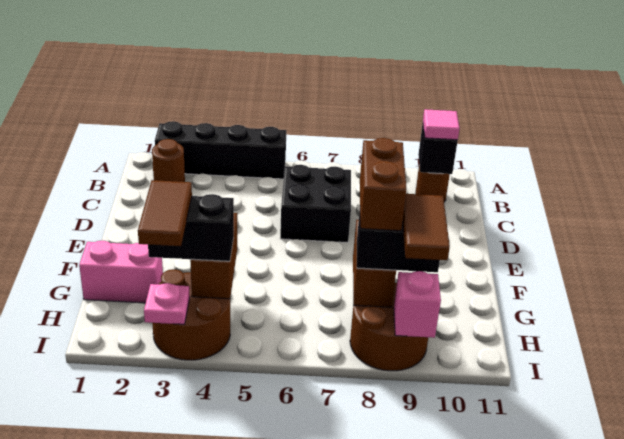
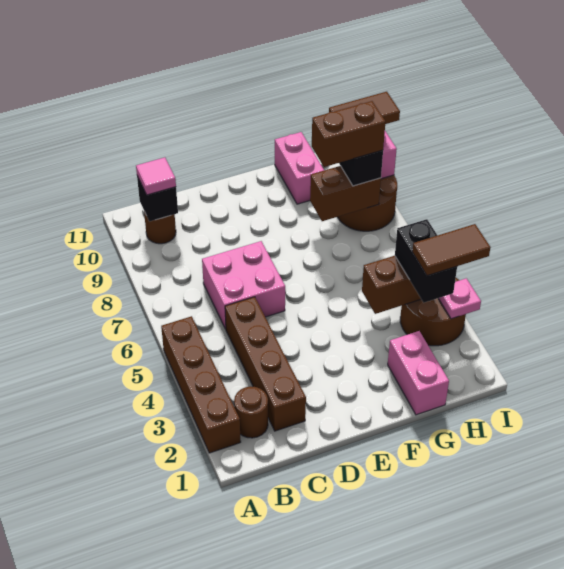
black brick A2:A5 level 1 -> brown brick A2:A5 level 1
none -> brown brick C2:C5 level 1
black brick C6:D7 level 1 -> pink brick C6:D7 level 1
none -> pink brick G10:G11 level 1

